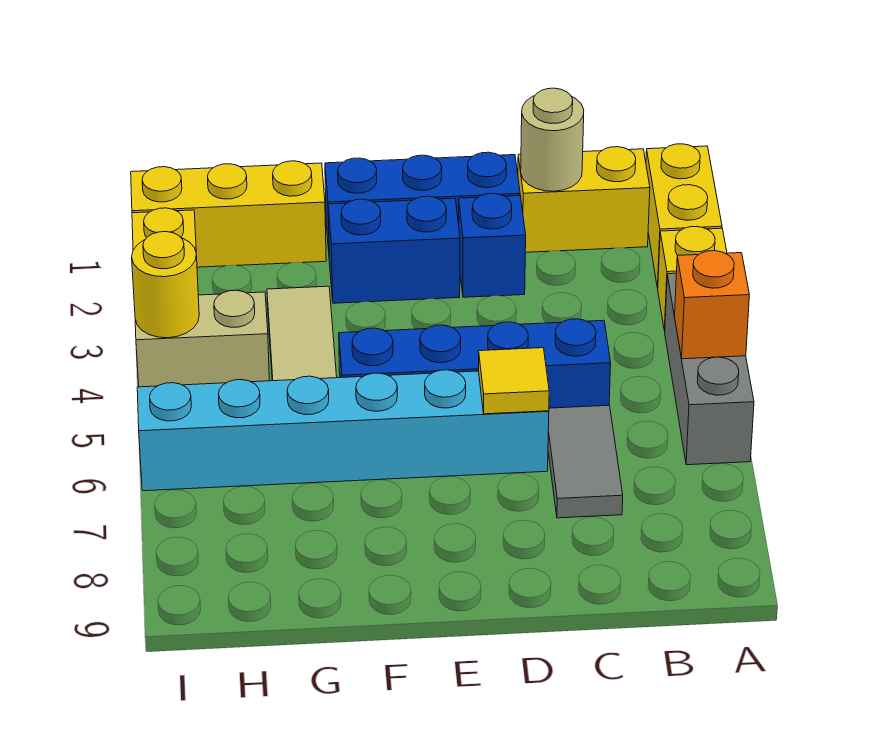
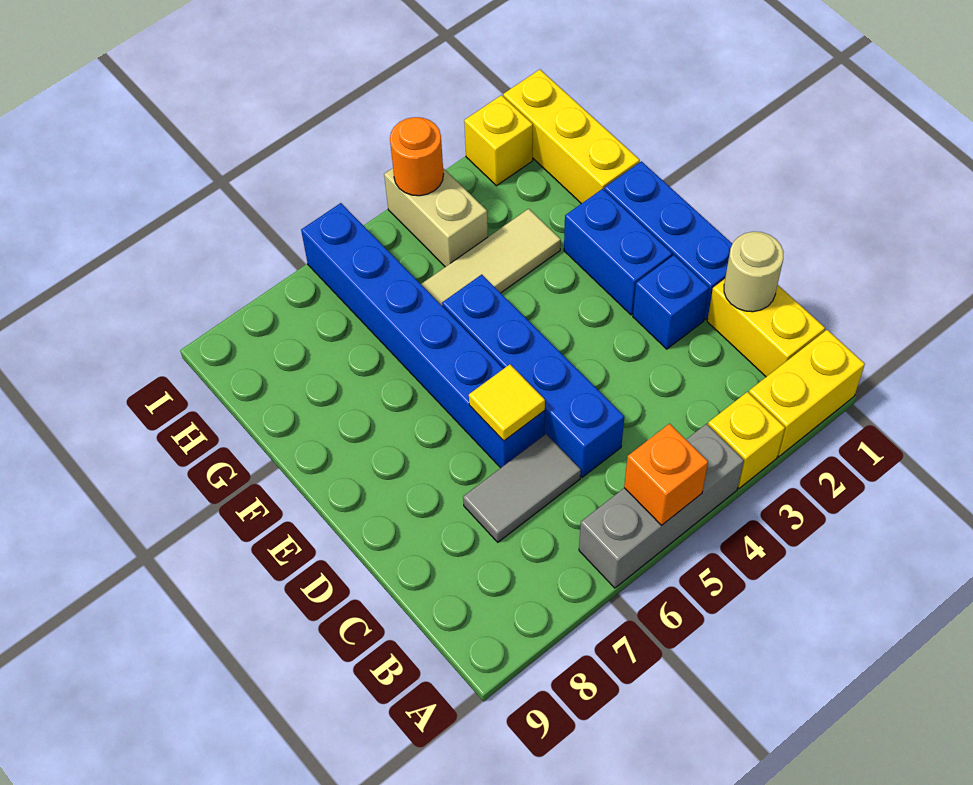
cyan brick D6:I6 level 1 -> blue brick D6:I6 level 1
yellow round brick I4 level 2 -> orange round brick I4 level 2

